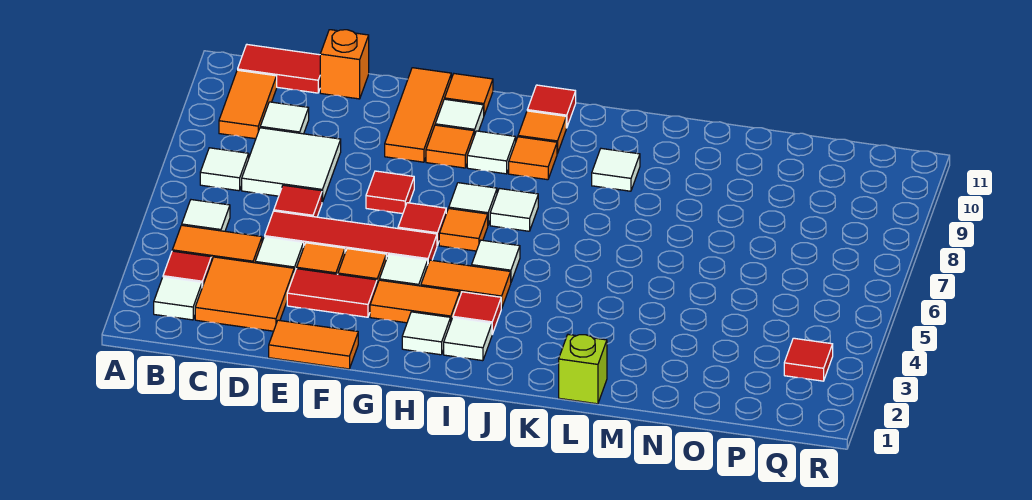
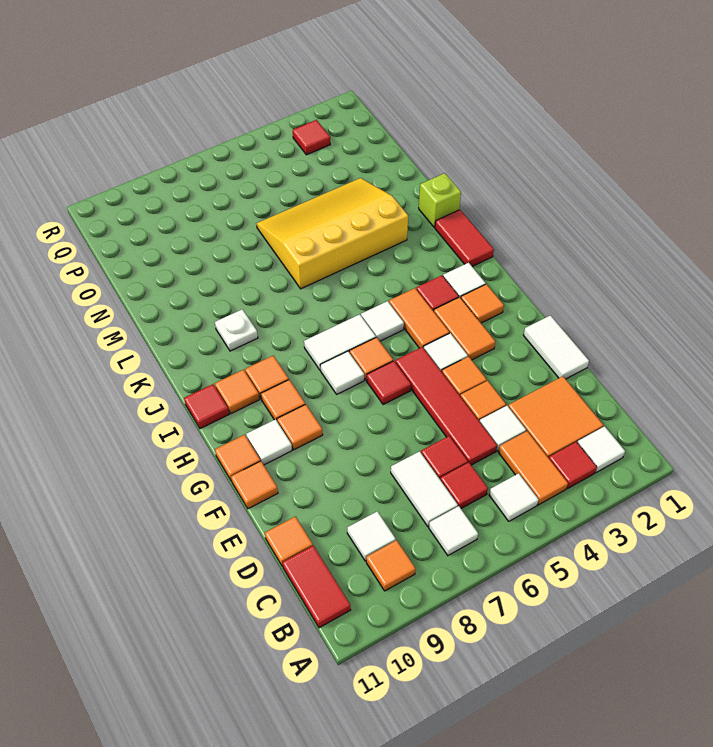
orange tile B9:B10 level 1 -> orange tile B9 level 1
white tile C7:D8 level 1 -> white tile C7:D7 level 1
orange brick D11 level 1 -> orange tile D11 level 1
orange tile E1:F1 level 1 -> white tile E1:F1 level 1
red tile E3:F3 level 1 -> red tile J1:K1 level 1
red tile F7 level 1 -> red tile C6 level 1
orange tile F9:F11 level 1 -> orange tile F11 level 1
white tile H2 level 1 -> orange tile H2 level 1
white tile H9 level 1 -> orange tile H9 level 1
white tile I7 level 1 -> white tile I6:I7 level 1
white tile K9 level 1 -> white plate K9 level 1
none -> yellow slope L3:N6 level 1 top L

